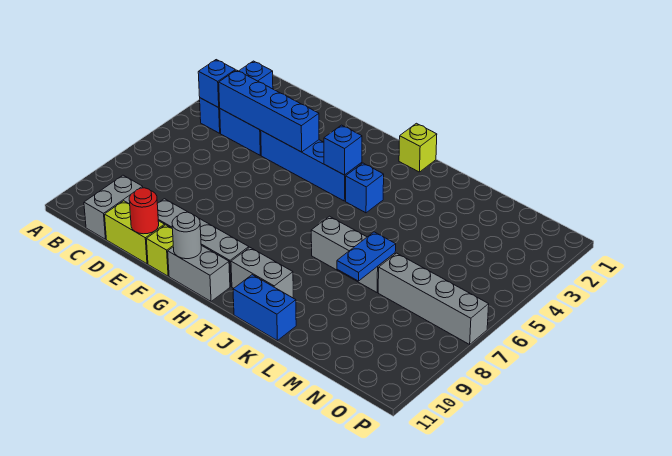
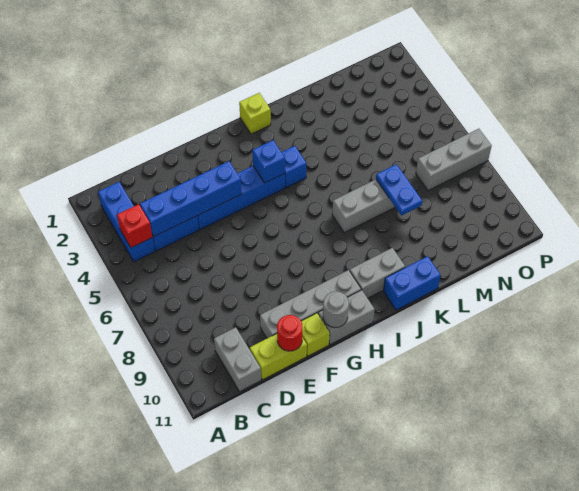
blue brick B4 level 2 -> red brick B4 level 2
grey brick M7:P7 level 1 -> grey brick N7:P7 level 1

